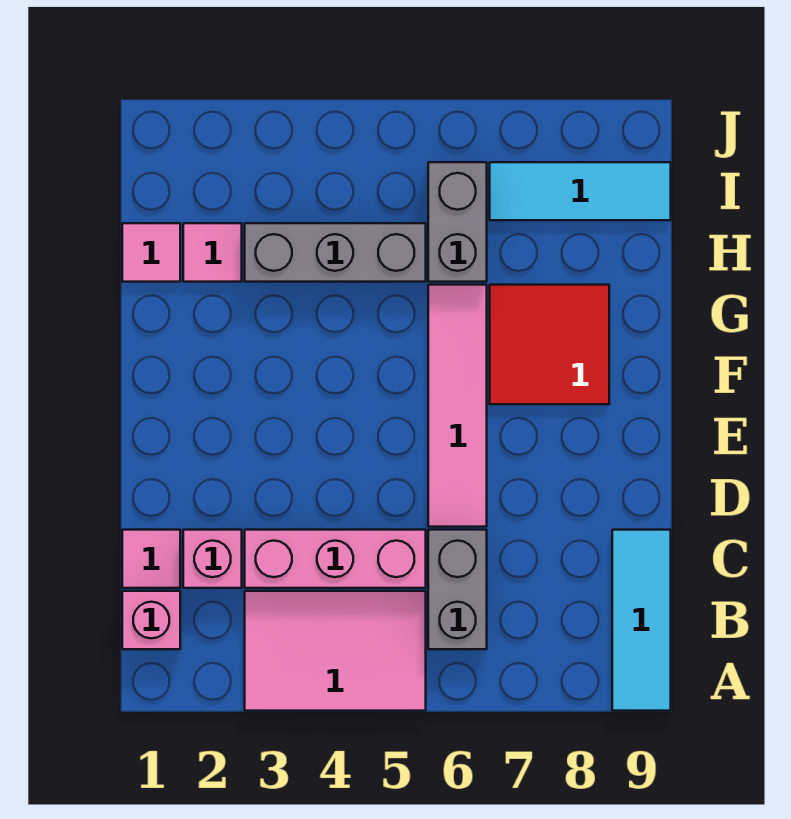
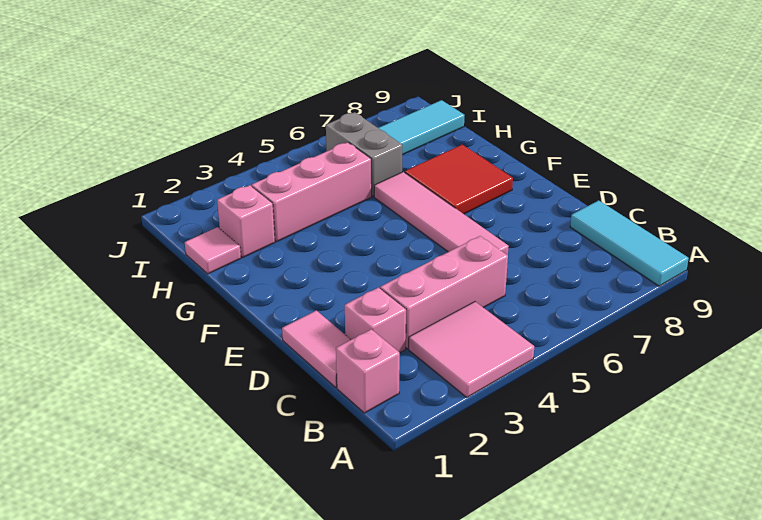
pink tile A3:B5 level 1 -> pink tile A3:B4 level 1
grey brick B6:C6 level 1 -> none
pink tile C1 level 1 -> pink tile C1:D1 level 1
pink tile H2 level 1 -> pink brick H2 level 1
grey brick H3:H5 level 1 -> pink brick H3:H5 level 1

